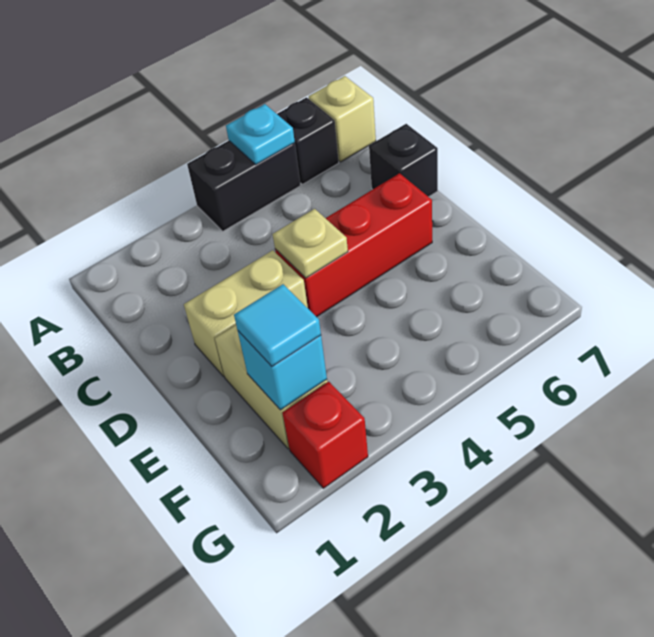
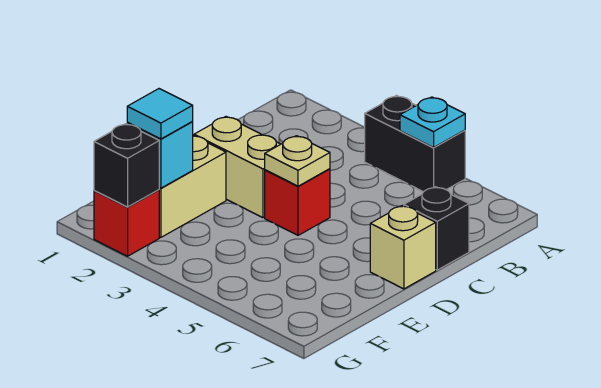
black brick A6 level 1 -> black brick G2 level 2
tan brick A7 level 1 -> tan brick D7 level 1
red brick D4:D6 level 1 -> red brick D4 level 1

